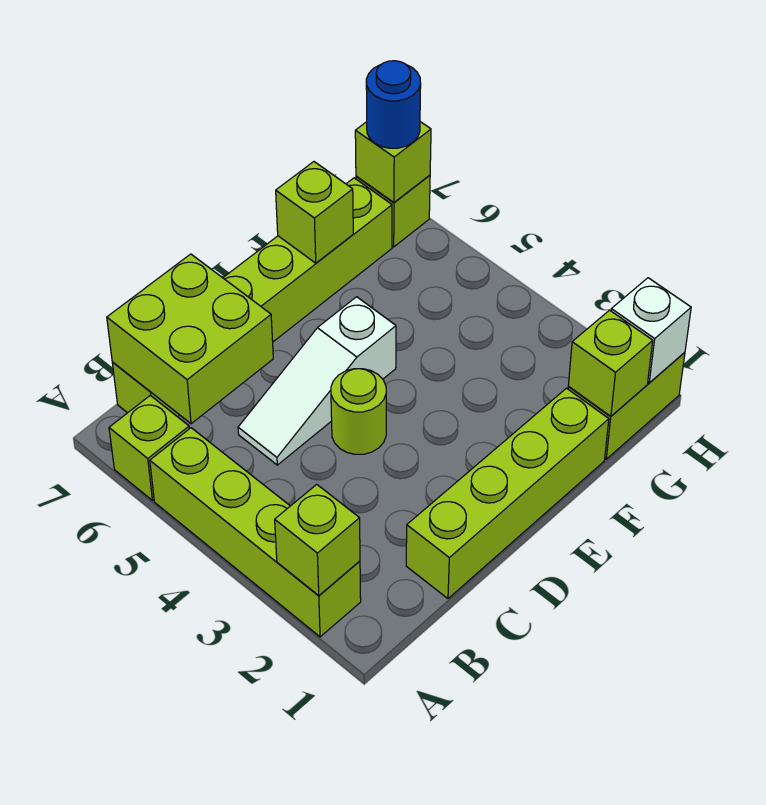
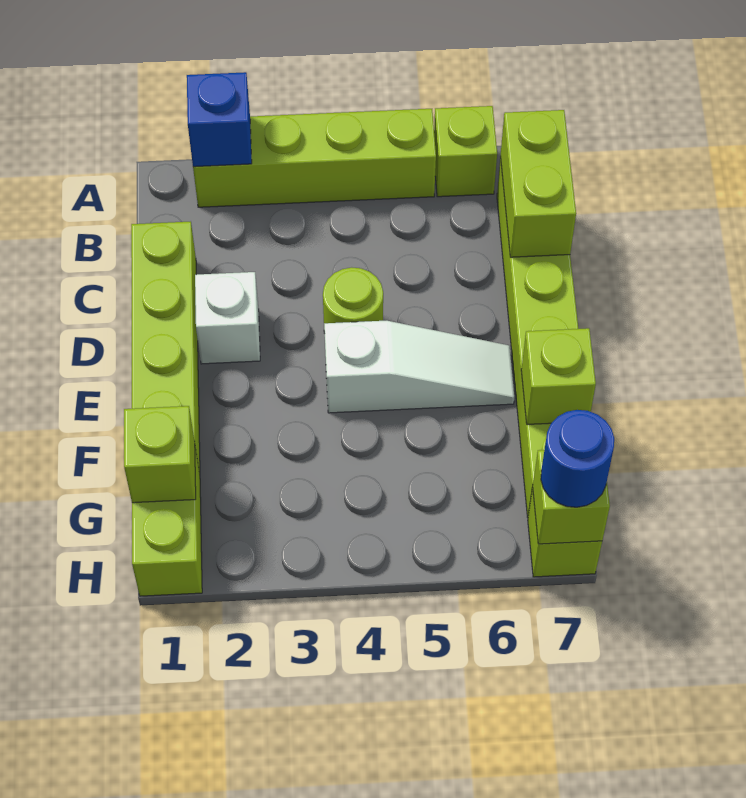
lime brick A2 level 2 -> blue brick A2 level 2
lime brick B6:C7 level 2 -> lime brick B7:C7 level 2
white slope C5:E5 level 1 top E -> white slope E4:E6 level 1 top 4
white brick H1 level 2 -> white brick D2 level 1

